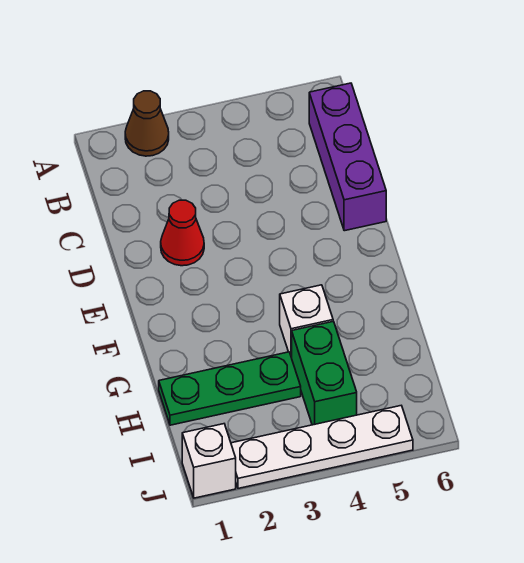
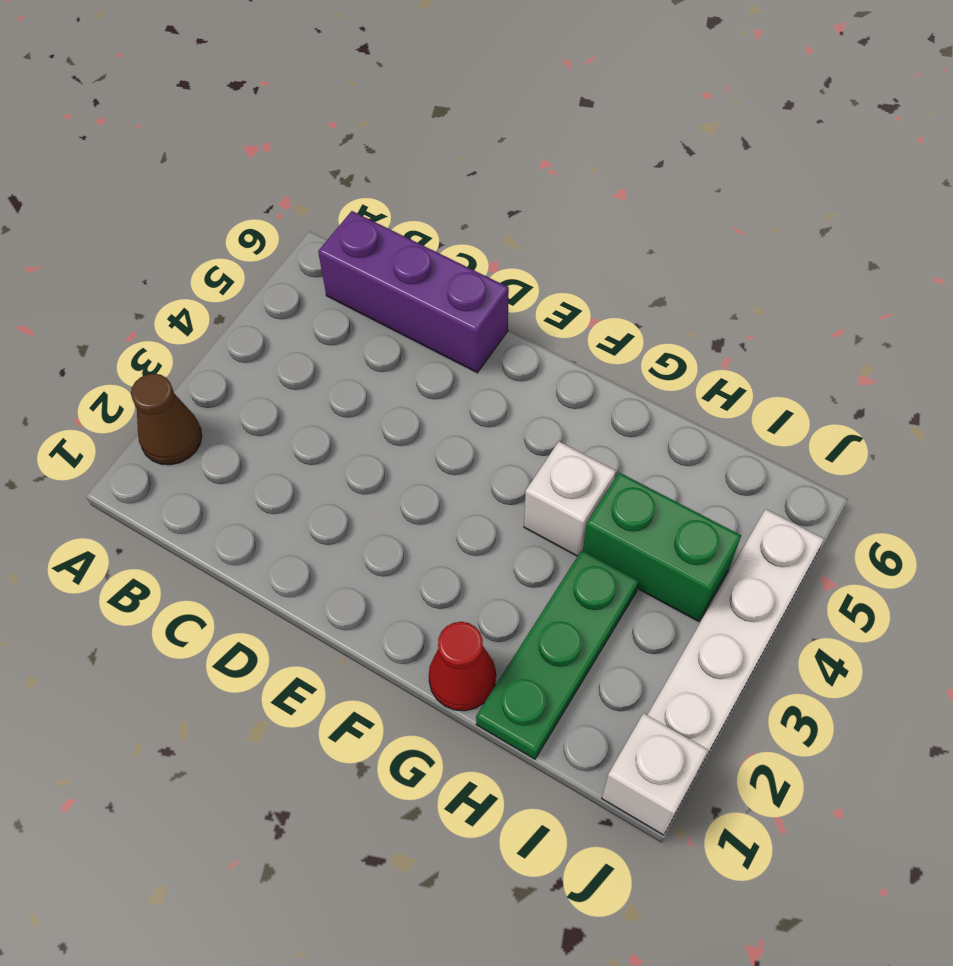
red cone D2 level 1 -> red cone G1 level 1

